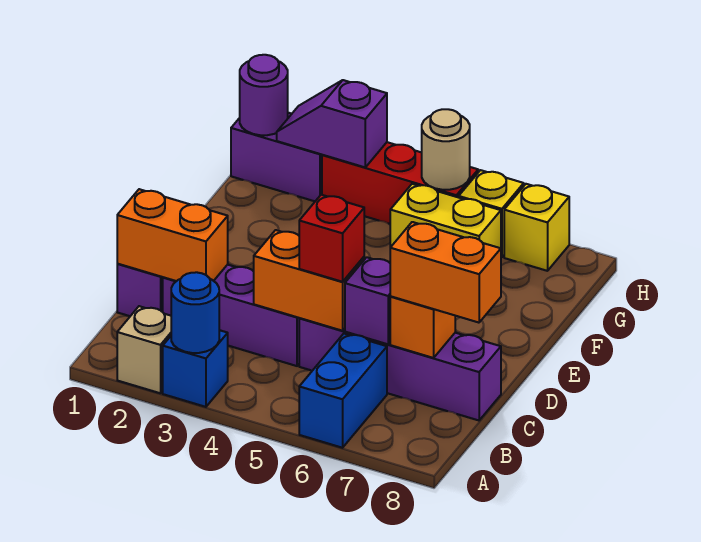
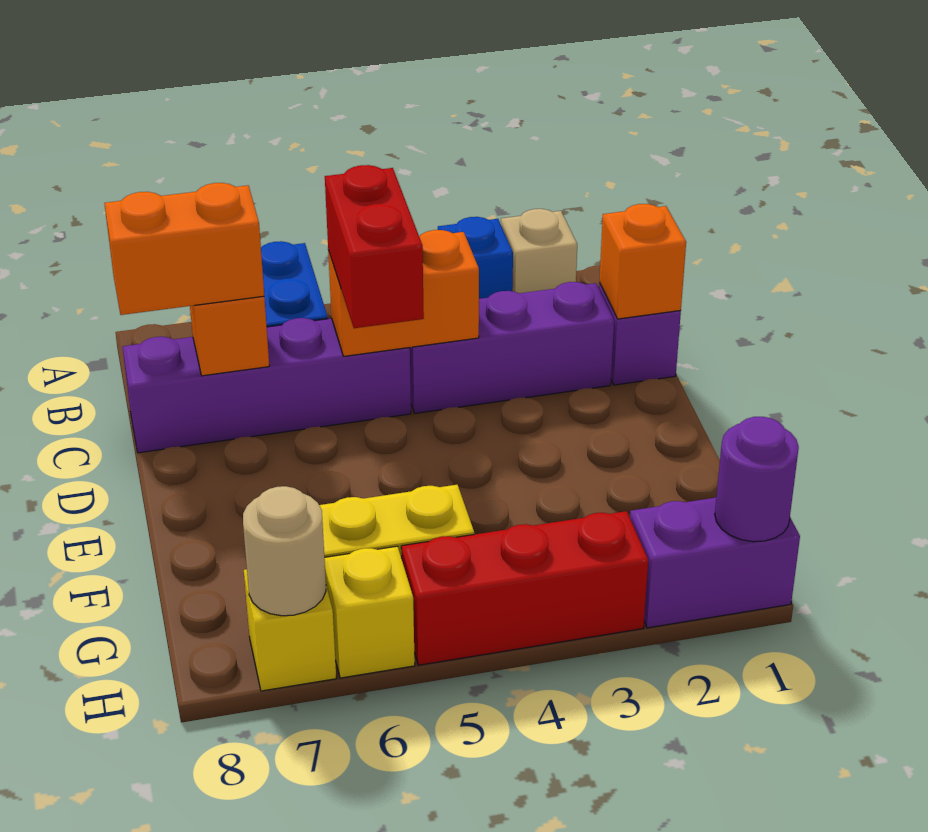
blue round brick A3 level 2 -> none
orange brick C1:C2 level 2 -> orange brick C1 level 2
red brick C5 level 3 -> red brick C5:D5 level 3
purple brick C6 level 2 -> none
purple slope H2:H3 level 2 top 3 -> none
tan round brick H5 level 2 -> tan round brick H7 level 2

